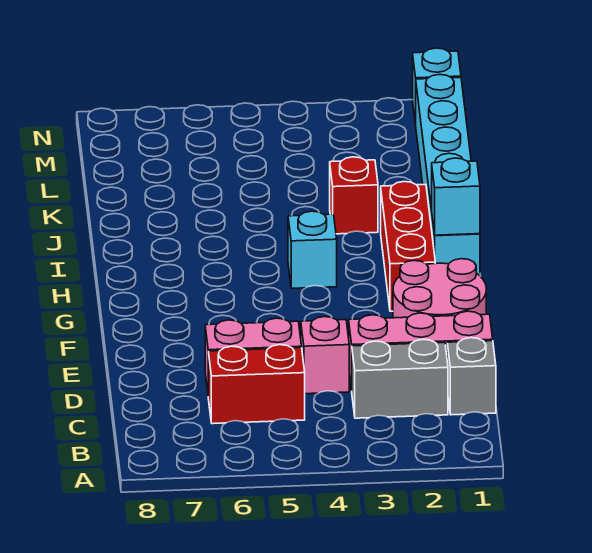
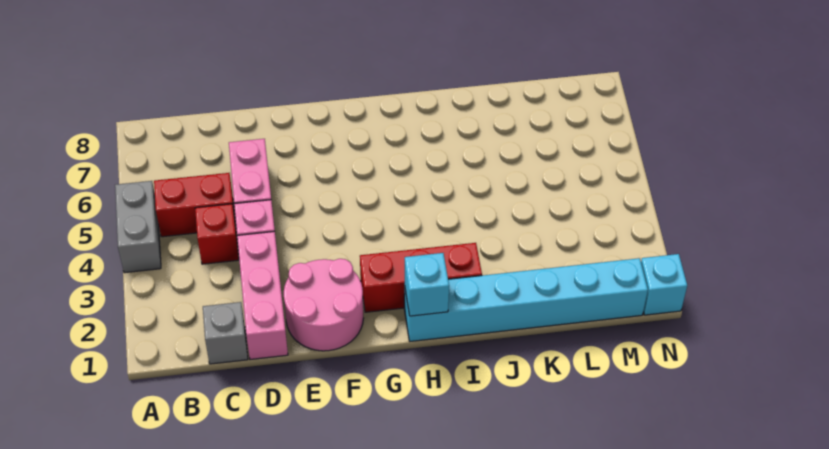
grey brick C2:C3 level 1 -> grey brick A4:A5 level 1
red brick C5:C6 level 1 -> red brick B5:C5 level 1
cyan brick H4 level 1 -> none
red brick J3 level 1 -> red brick C4 level 1

